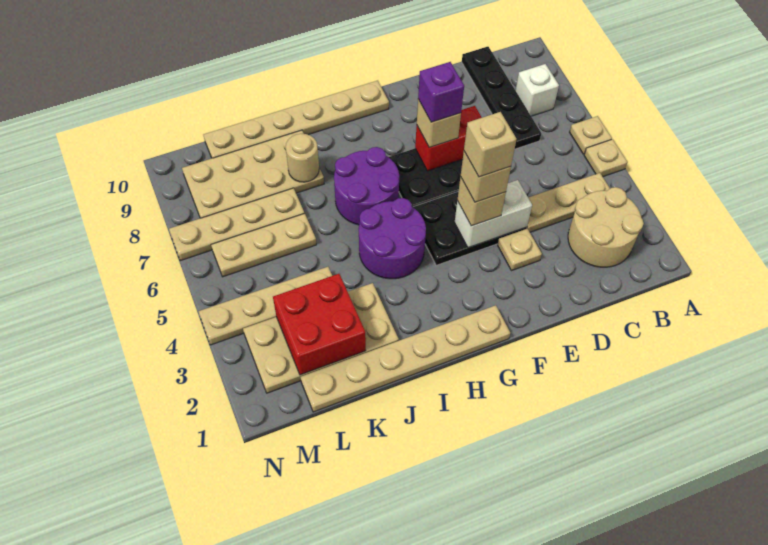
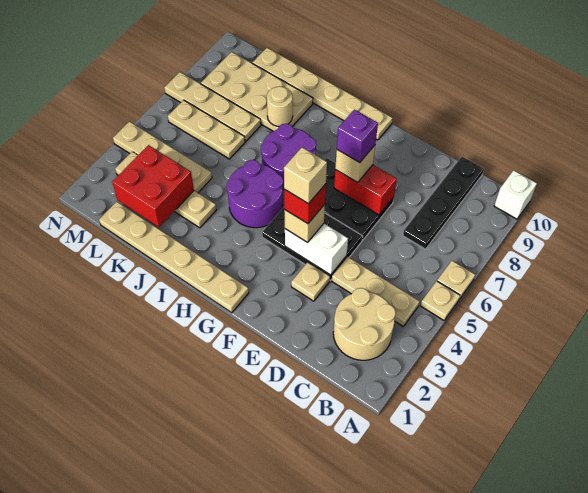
white brick B8 level 1 -> white brick A10 level 1
tan brick F4 level 4 -> red brick F4 level 4
tan plate J2:M3 level 1 -> tan plate J3:M3 level 1

